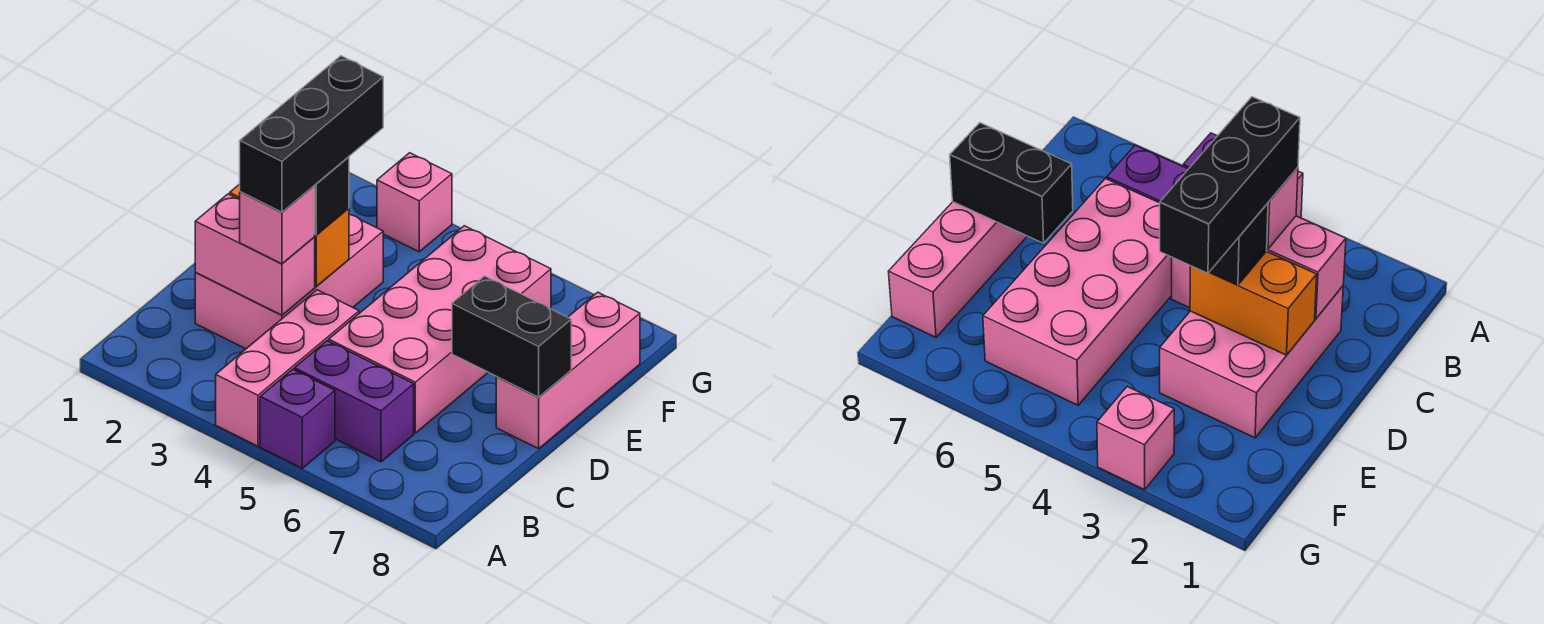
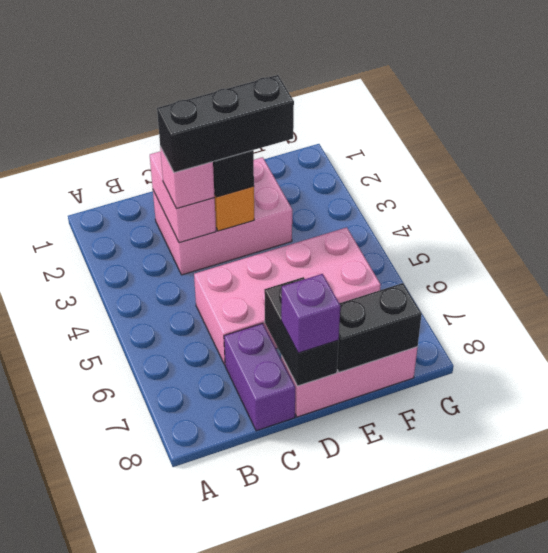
pink brick A4:C4 level 1 -> none
purple brick A5 level 1 -> purple brick D8 level 3
purple brick B5:B6 level 1 -> purple brick C7:C8 level 1
none -> black brick E8:F8 level 2
pink brick G3 level 1 -> none

